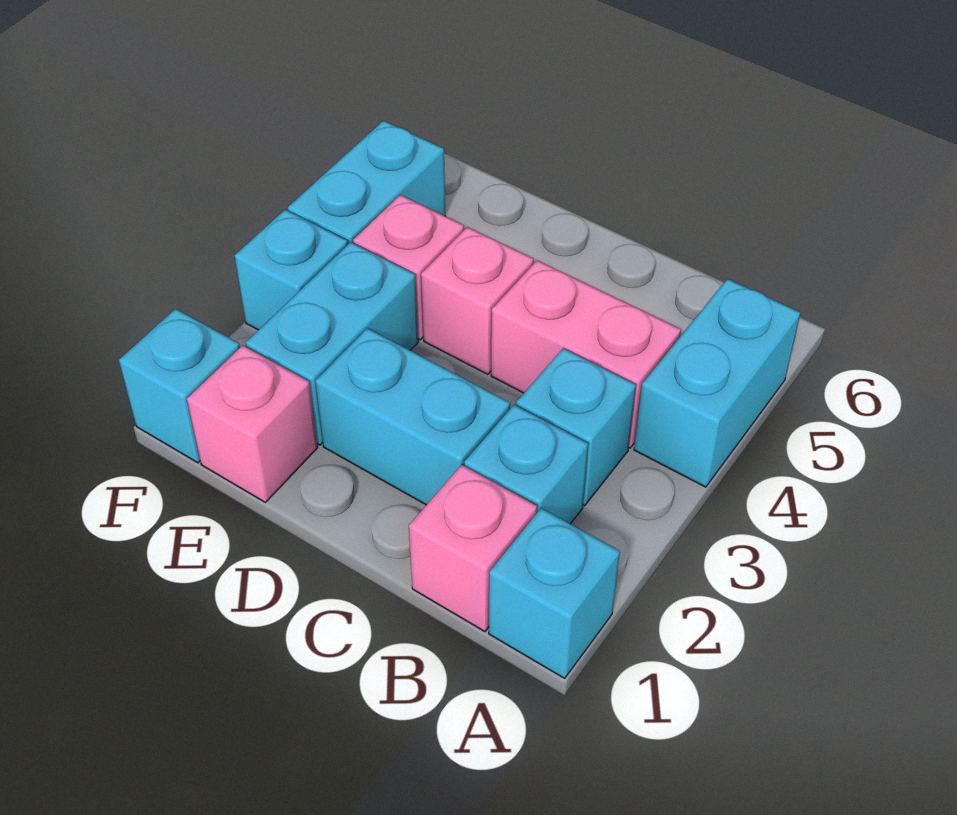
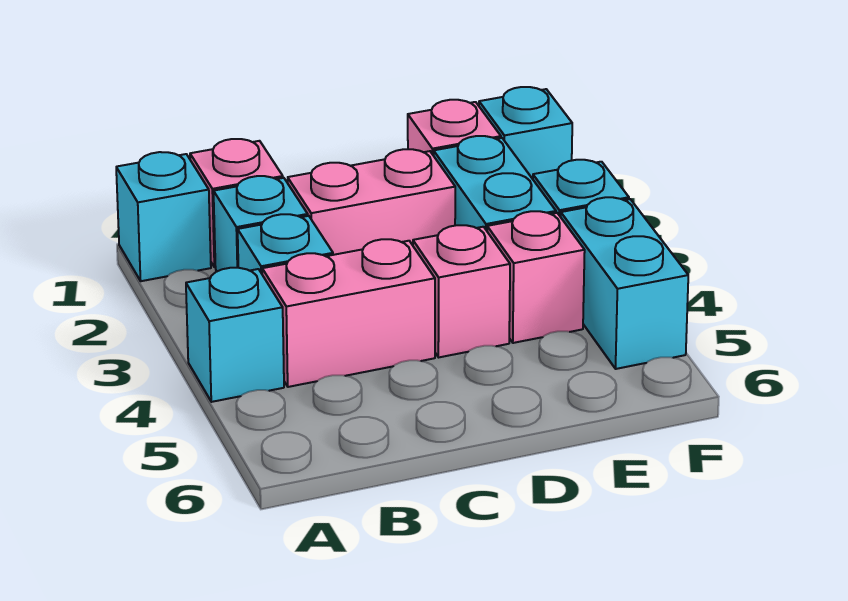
cyan brick A4:A5 level 1 -> cyan brick A4 level 1
cyan brick C2:D2 level 1 -> pink brick C2:D2 level 1

